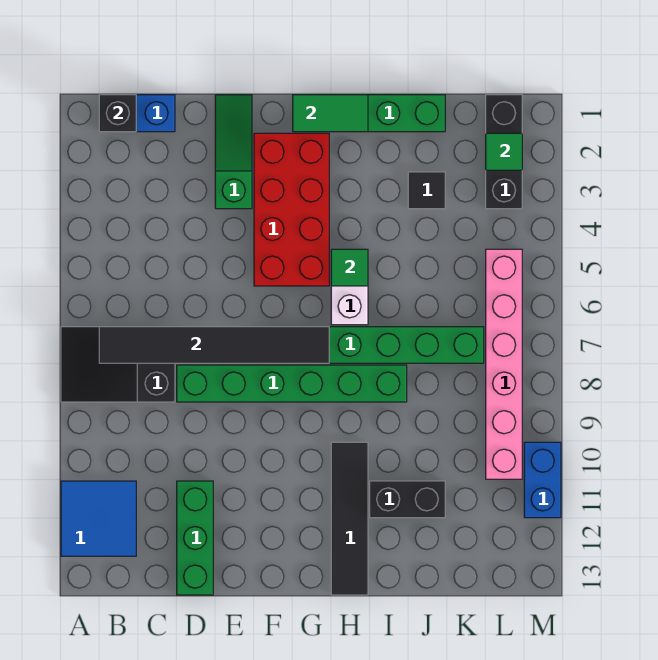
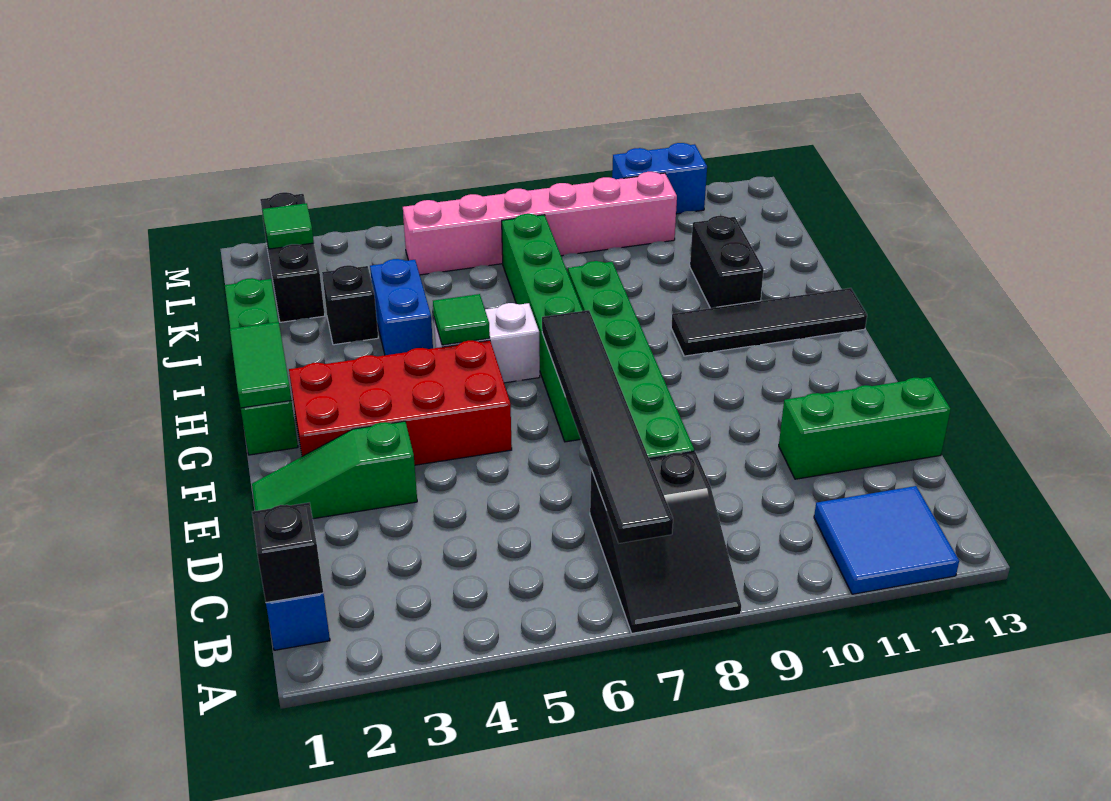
none -> blue brick I4:J4 level 1
black tile J3 level 1 -> black brick J3 level 1
black brick L1:L3 level 1 -> black brick K2:M2 level 1

